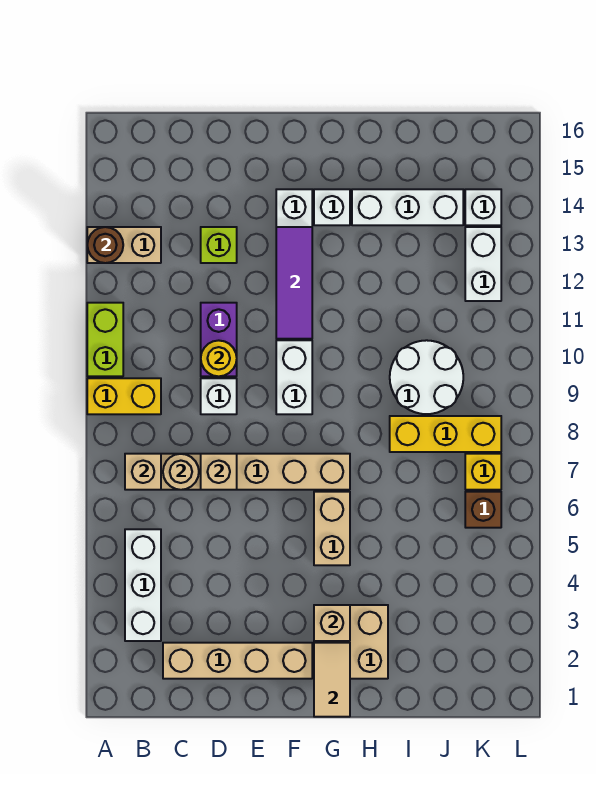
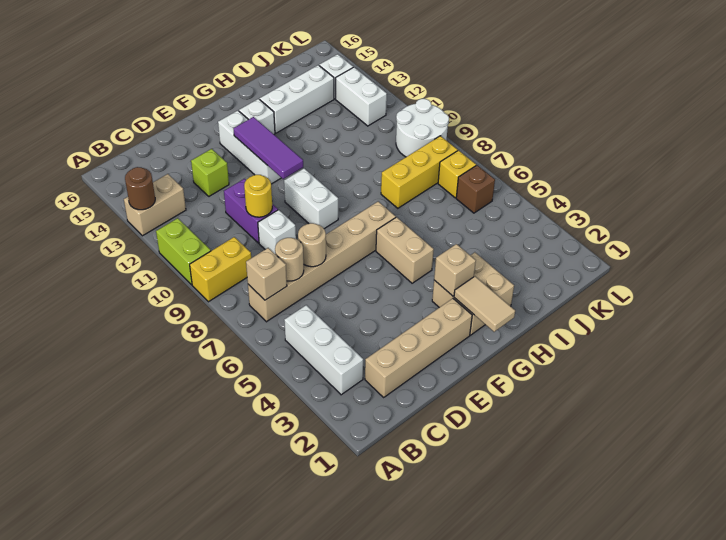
tan brick D7 level 2 -> tan round brick D7 level 2
white round brick I9:J10 level 1 -> white round brick K9:L10 level 1

